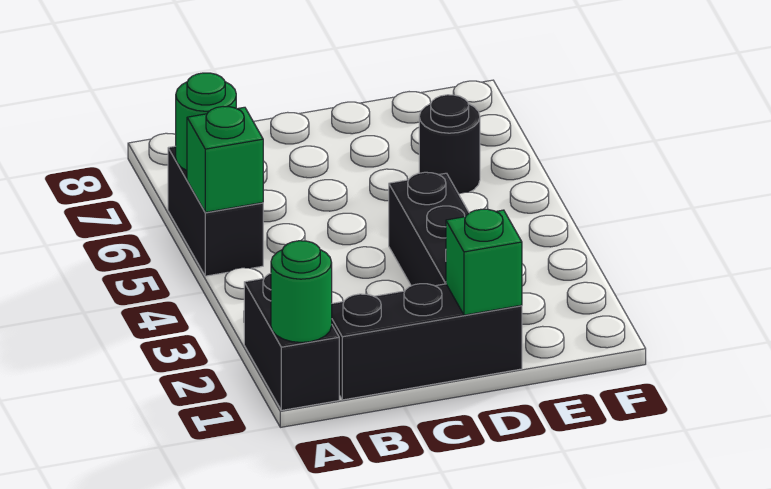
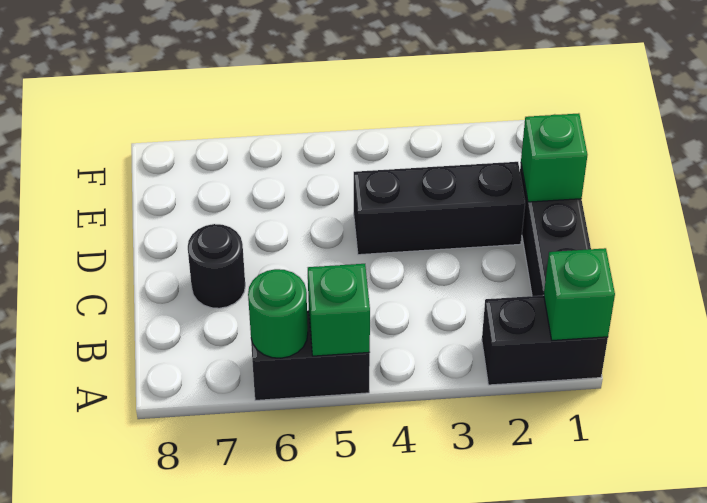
green round brick A1 level 2 -> green brick A1 level 2
black round brick E6 level 1 -> black round brick C7 level 1

